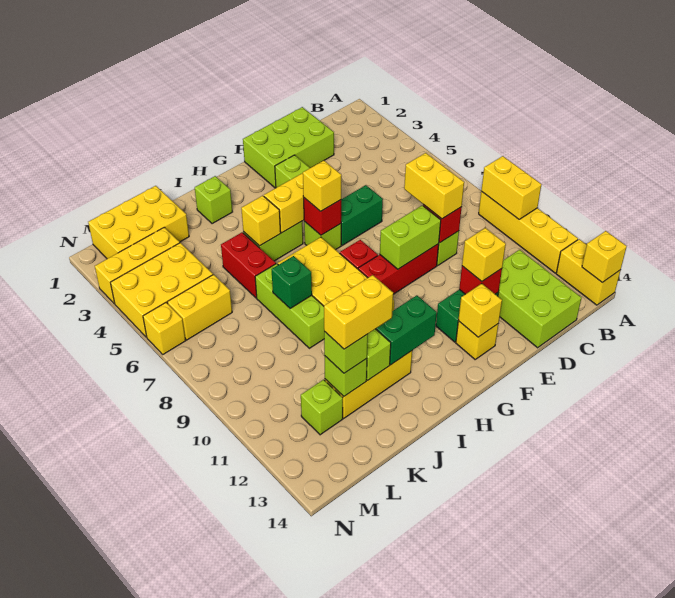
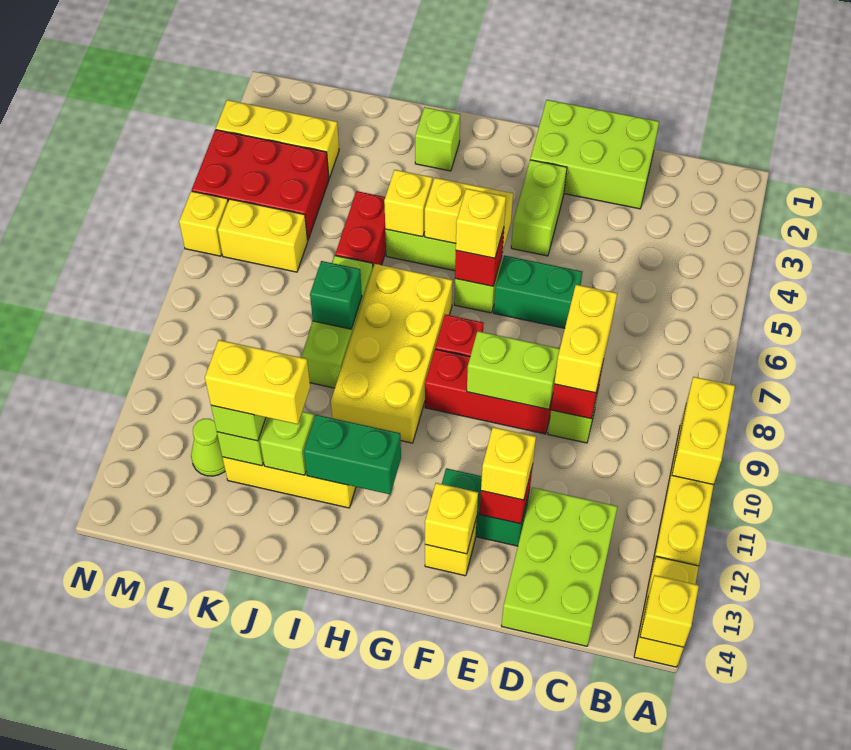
yellow brick K1:M2 level 1 -> none
yellow brick L4:N5 level 1 -> red brick L4:N5 level 1
lime brick L12 level 1 -> lime cone L12 level 1

